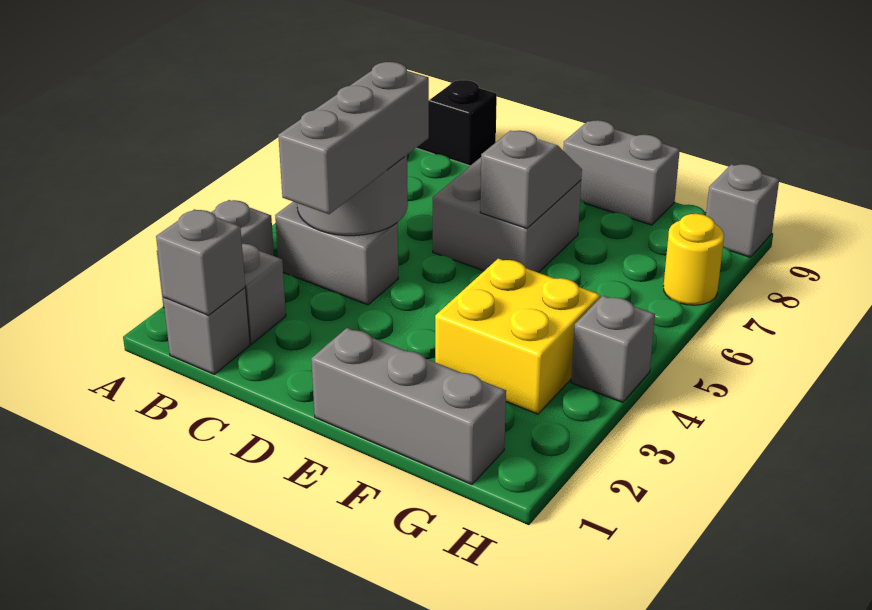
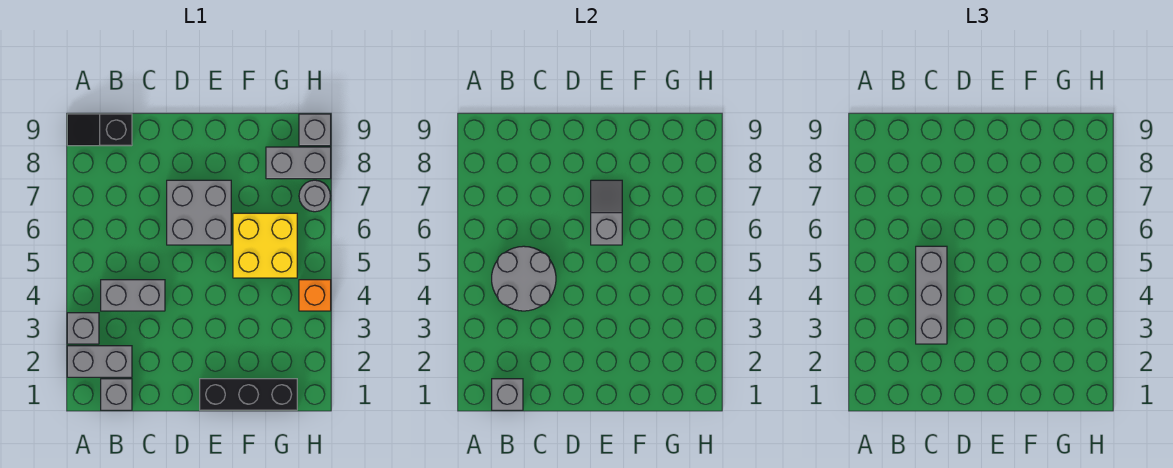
grey brick E1:G1 level 1 -> black brick E1:G1 level 1
grey brick E9:F9 level 1 -> grey brick G8:H8 level 1
yellow brick F3:G4 level 1 -> yellow brick F5:G6 level 1
grey brick H4 level 1 -> orange brick H4 level 1
yellow round brick H7 level 1 -> grey round brick H7 level 1

